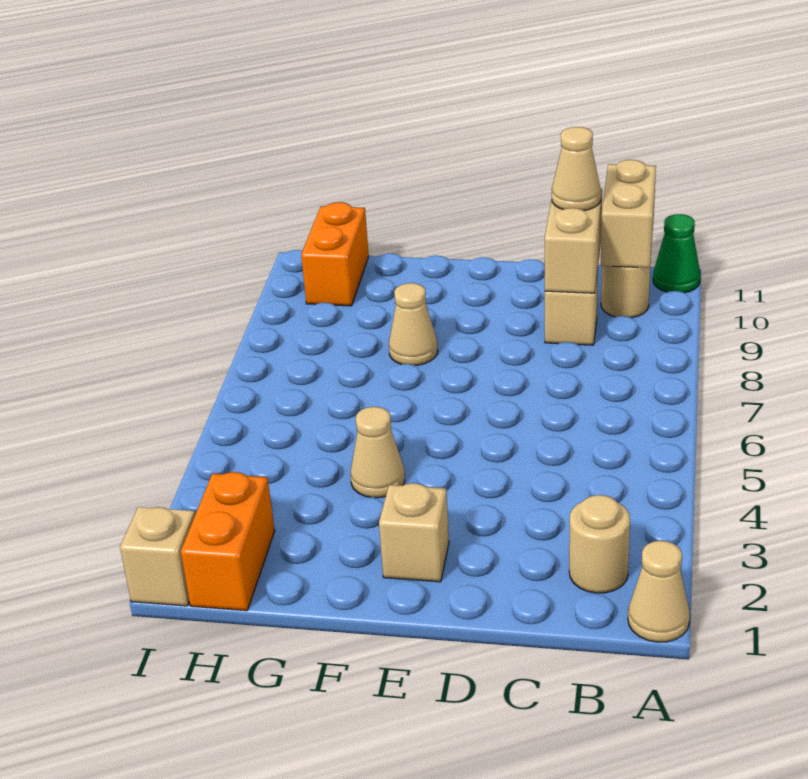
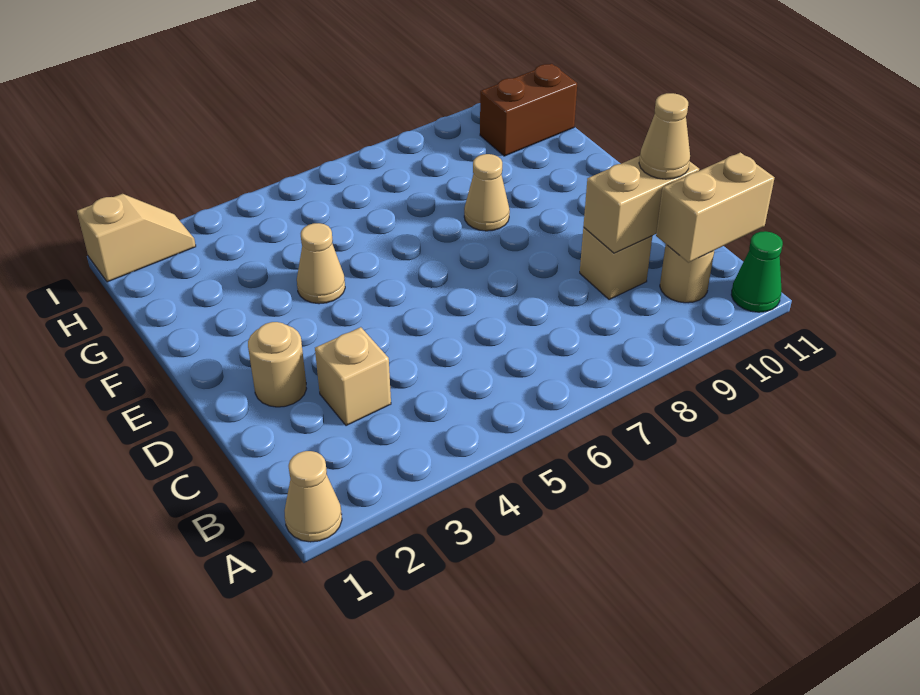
tan round brick B2 level 1 -> tan round brick D2 level 1
tan brick E2 level 1 -> tan brick C3 level 1
orange brick H1:H2 level 1 -> none
orange brick H10:H11 level 1 -> brown brick H10:H11 level 1

